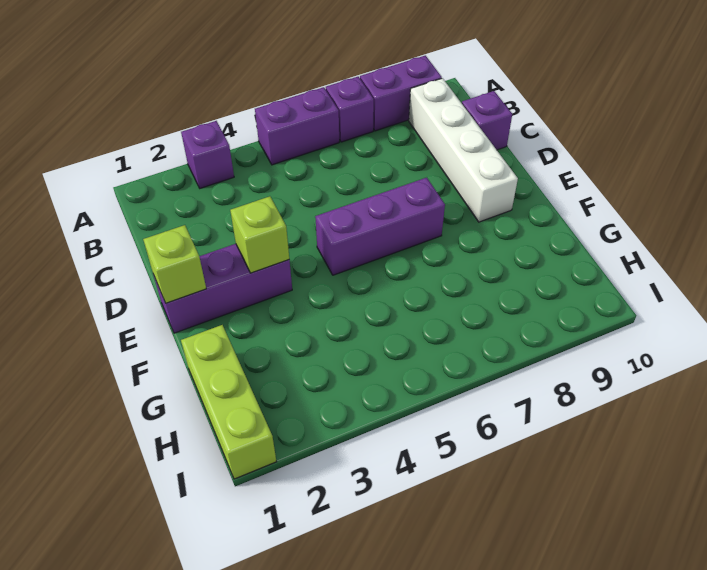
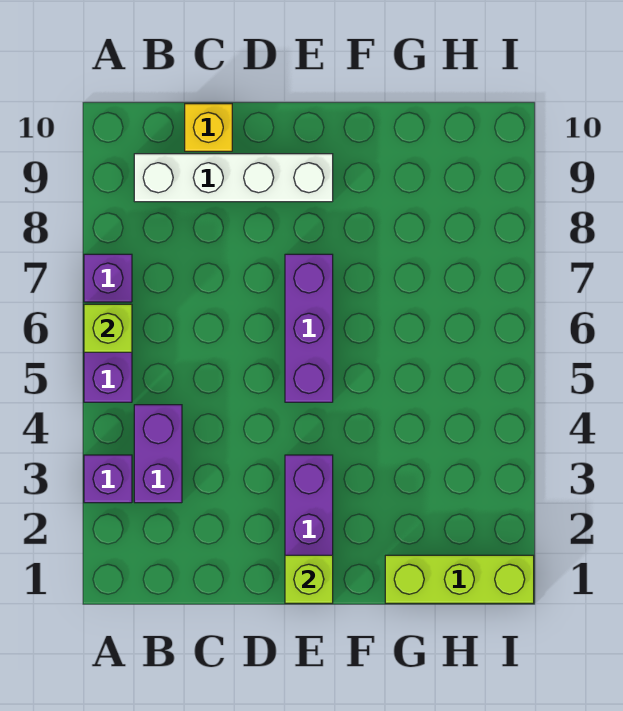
purple brick A8:A9 level 1 -> purple brick B3:B4 level 1
purple brick C10 level 1 -> yellow brick C10 level 1
lime brick E3 level 2 -> lime brick A6 level 2

